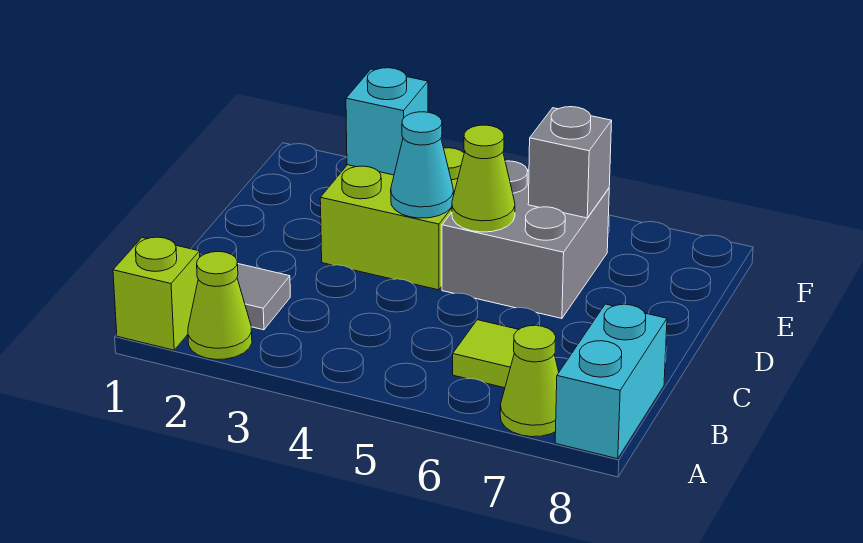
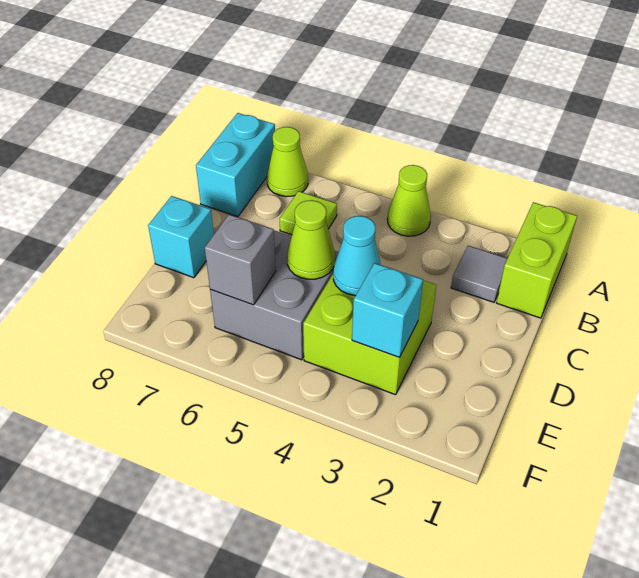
lime brick A1 level 1 -> lime brick A1:B1 level 1
lime cone A2 level 1 -> lime cone A4 level 1
none -> cyan brick D8 level 1

